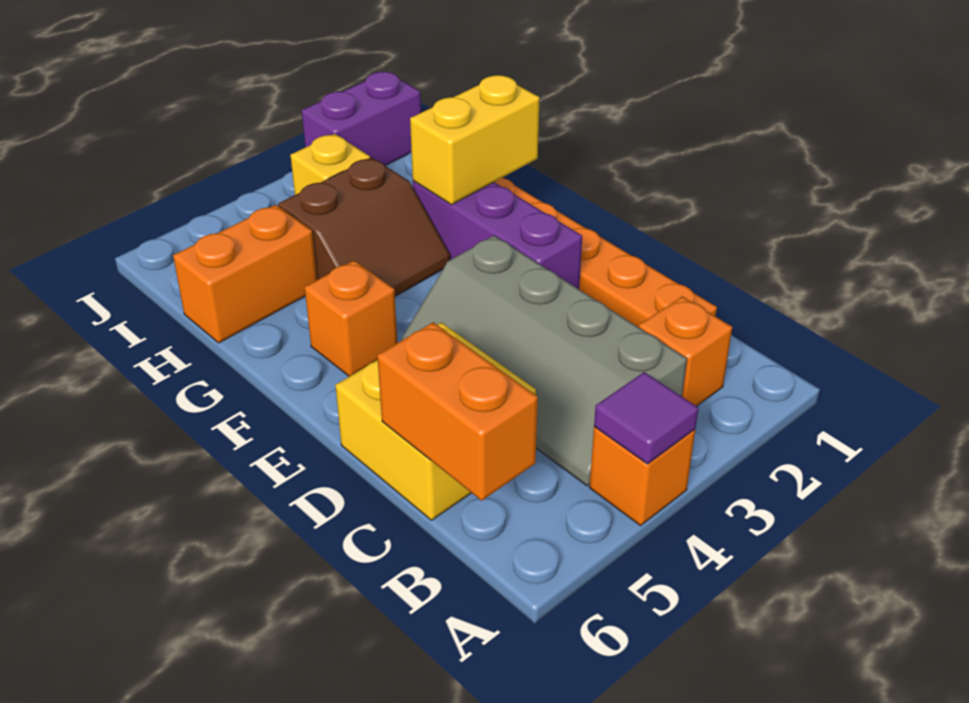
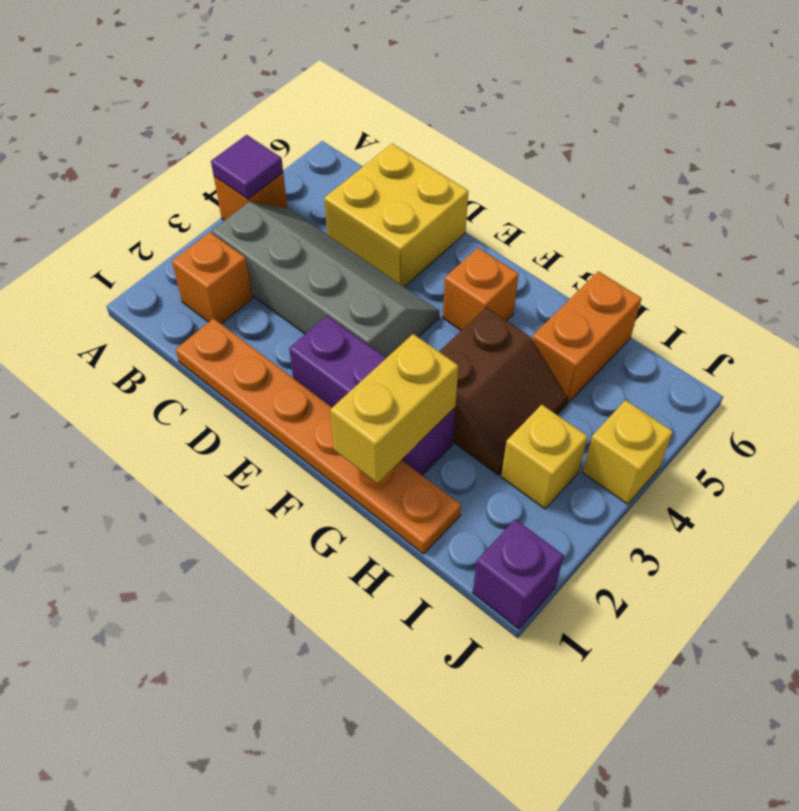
orange brick B6:C6 level 2 -> none
brown slope G3:H4 level 1 top H -> brown slope G3:H4 level 1 top G
purple brick J1:J2 level 1 -> purple brick J1 level 1
none -> yellow brick J4 level 1

